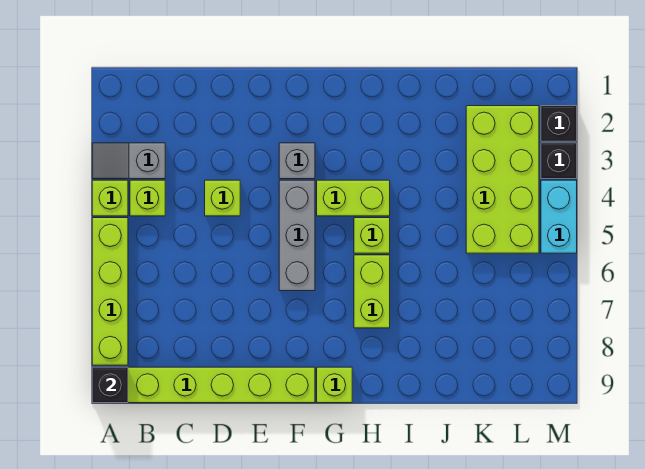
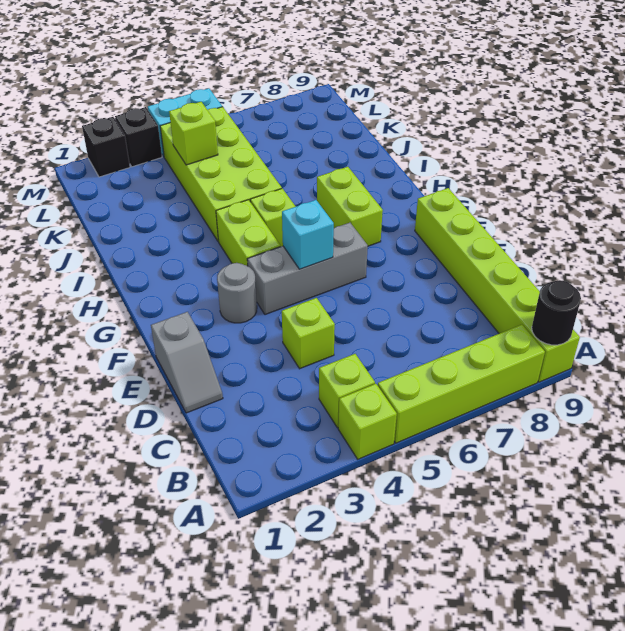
grey slope A3:B3 level 1 top B -> grey slope D1:E1 level 1 top E
black brick A9 level 2 -> black round brick A9 level 2
grey brick F3 level 1 -> grey round brick F3 level 1
none -> cyan brick F5 level 2
lime brick G9 level 1 -> lime brick K4 level 2
lime brick H6:H7 level 1 -> lime brick G7:H7 level 1
lime brick K2:L5 level 1 -> lime brick I4:L5 level 1

